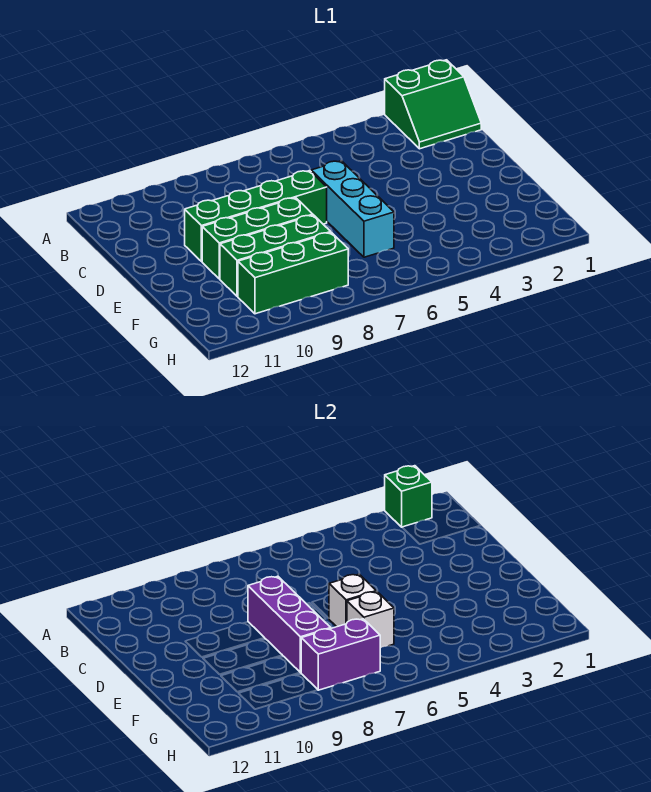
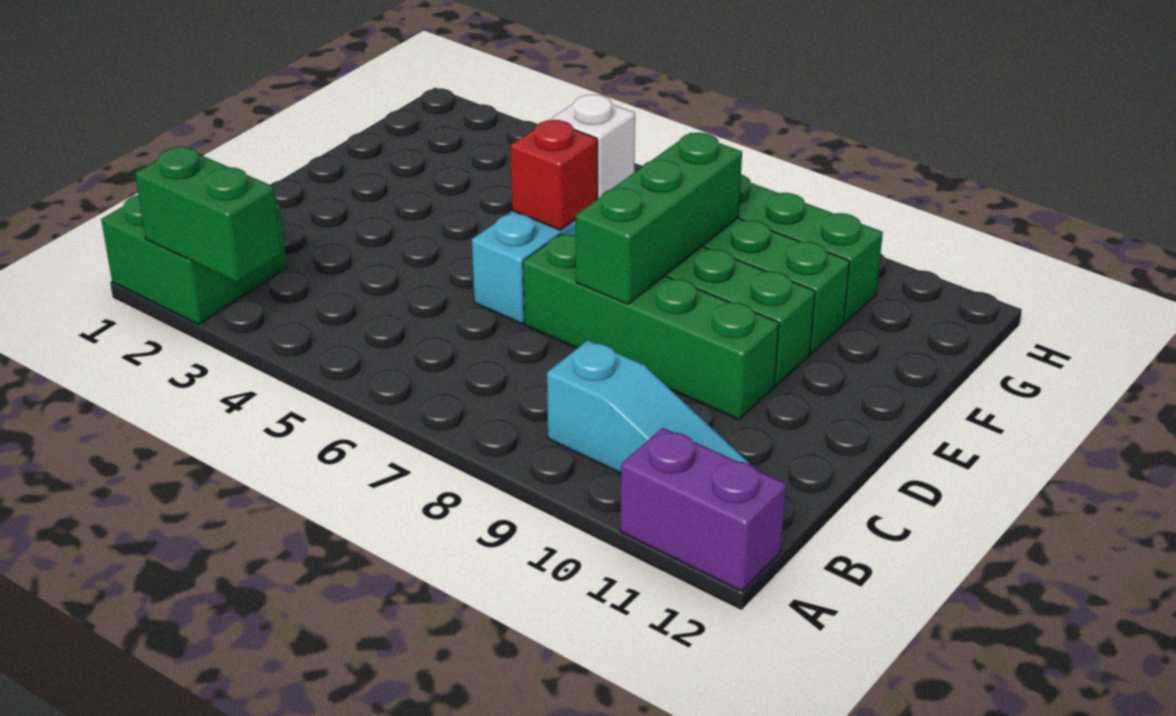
green slope A1:B2 level 1 top A -> green brick A1:B2 level 1
green brick A2 level 2 -> green brick A2:A3 level 2
none -> cyan slope B9:B11 level 1 top 9
purple brick D8:F8 level 2 -> green brick D8:F8 level 2
white brick E6 level 2 -> red brick E6 level 2
purple brick G7:G8 level 2 -> purple brick A11:A12 level 1

